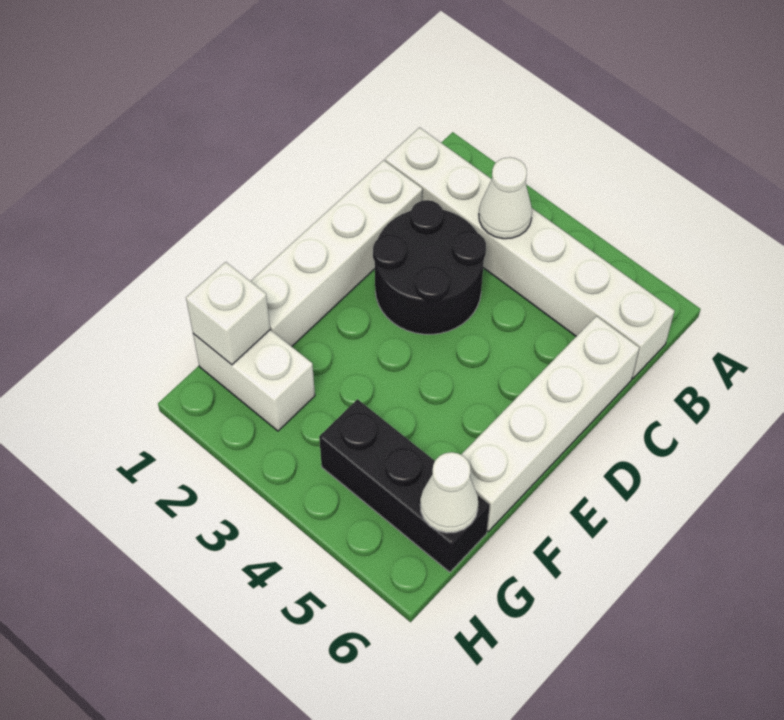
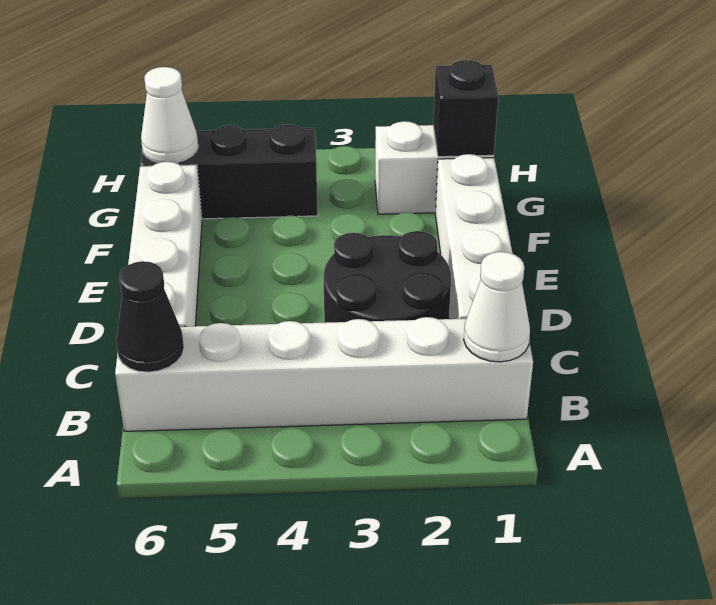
white cone B3 level 2 -> white cone B1 level 2
none -> black cone B6 level 2
white brick G1 level 2 -> black brick G1 level 2

